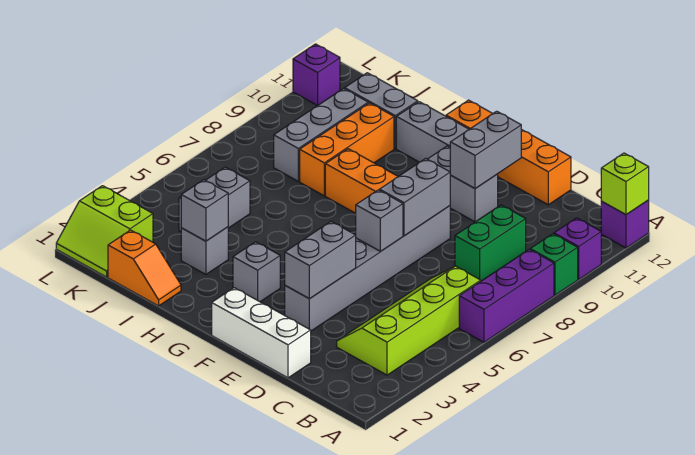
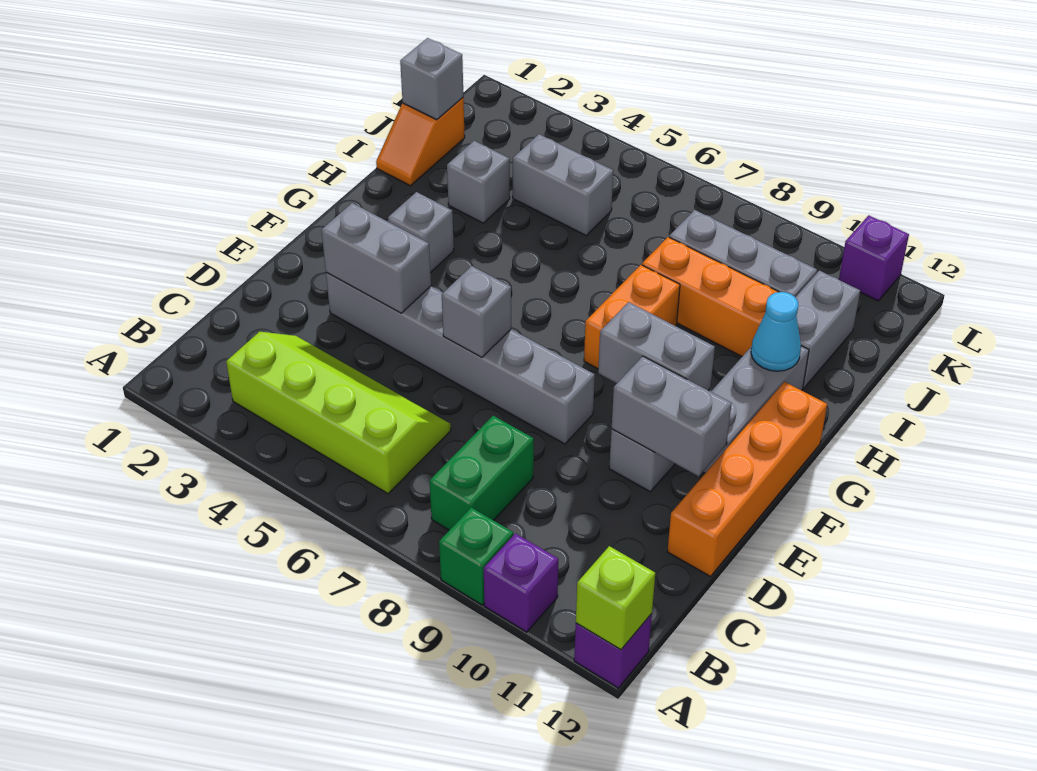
purple brick A6:A8 level 1 -> none
green brick C8:C9 level 1 -> green brick B8:C8 level 1
white brick D1:F1 level 1 -> none
grey brick E7:E8 level 2 -> grey brick F9:F10 level 2
none -> cyan cone H11 level 2
grey brick I3 level 2 -> grey brick J1 level 2
lime slope K1:L2 level 1 top 2 -> none

